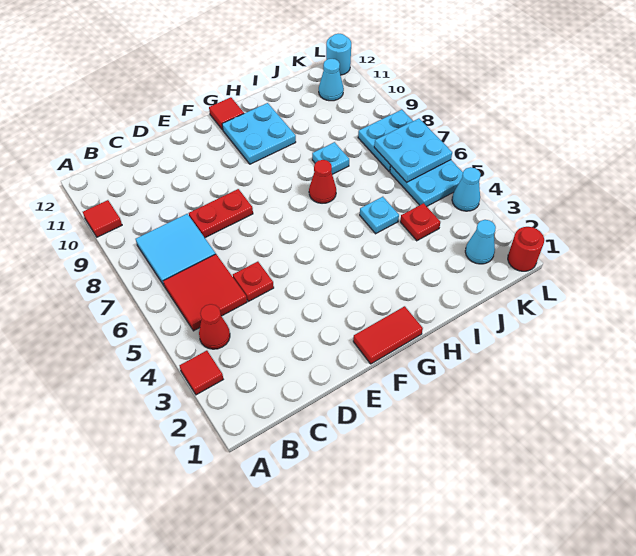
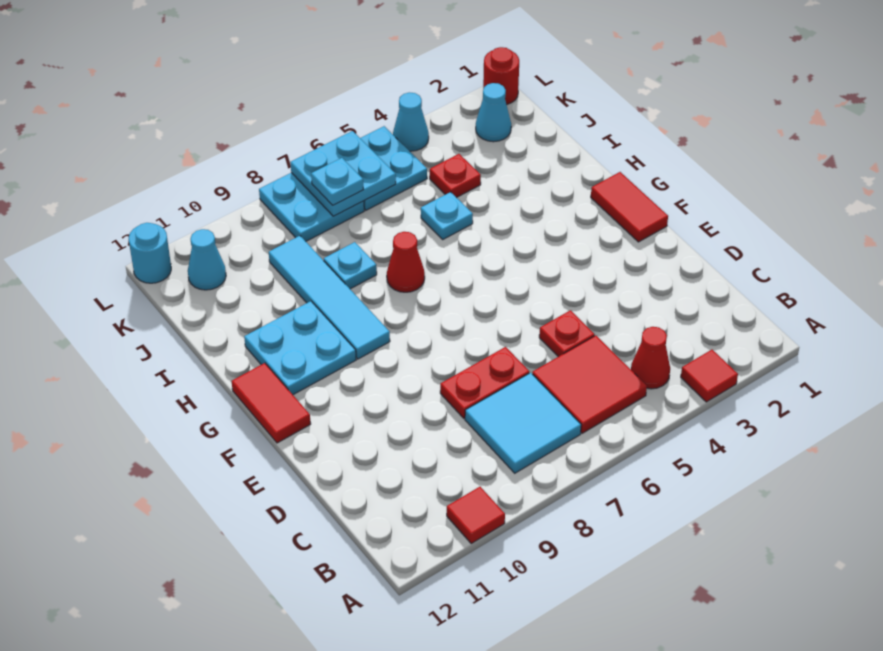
red plate D8:E8 level 1 -> red plate D7:D8 level 1
none -> cyan tile G9:J9 level 1
red tile G12 level 1 -> red tile F12:G12 level 1
none -> cyan plate K7 level 3

